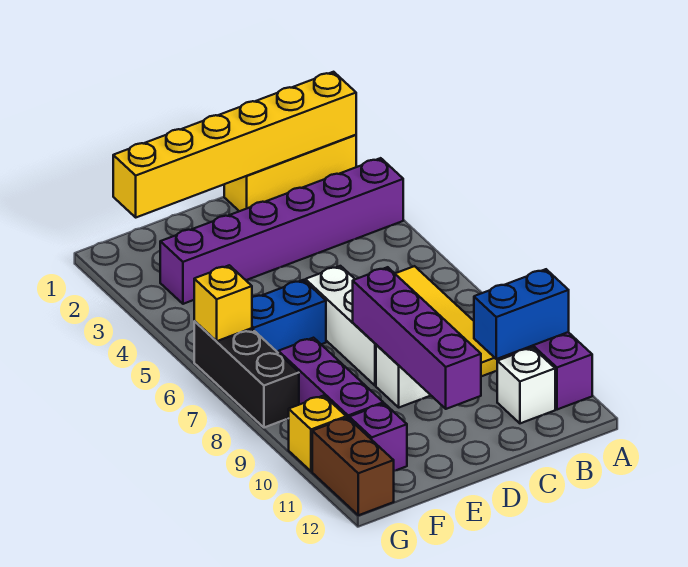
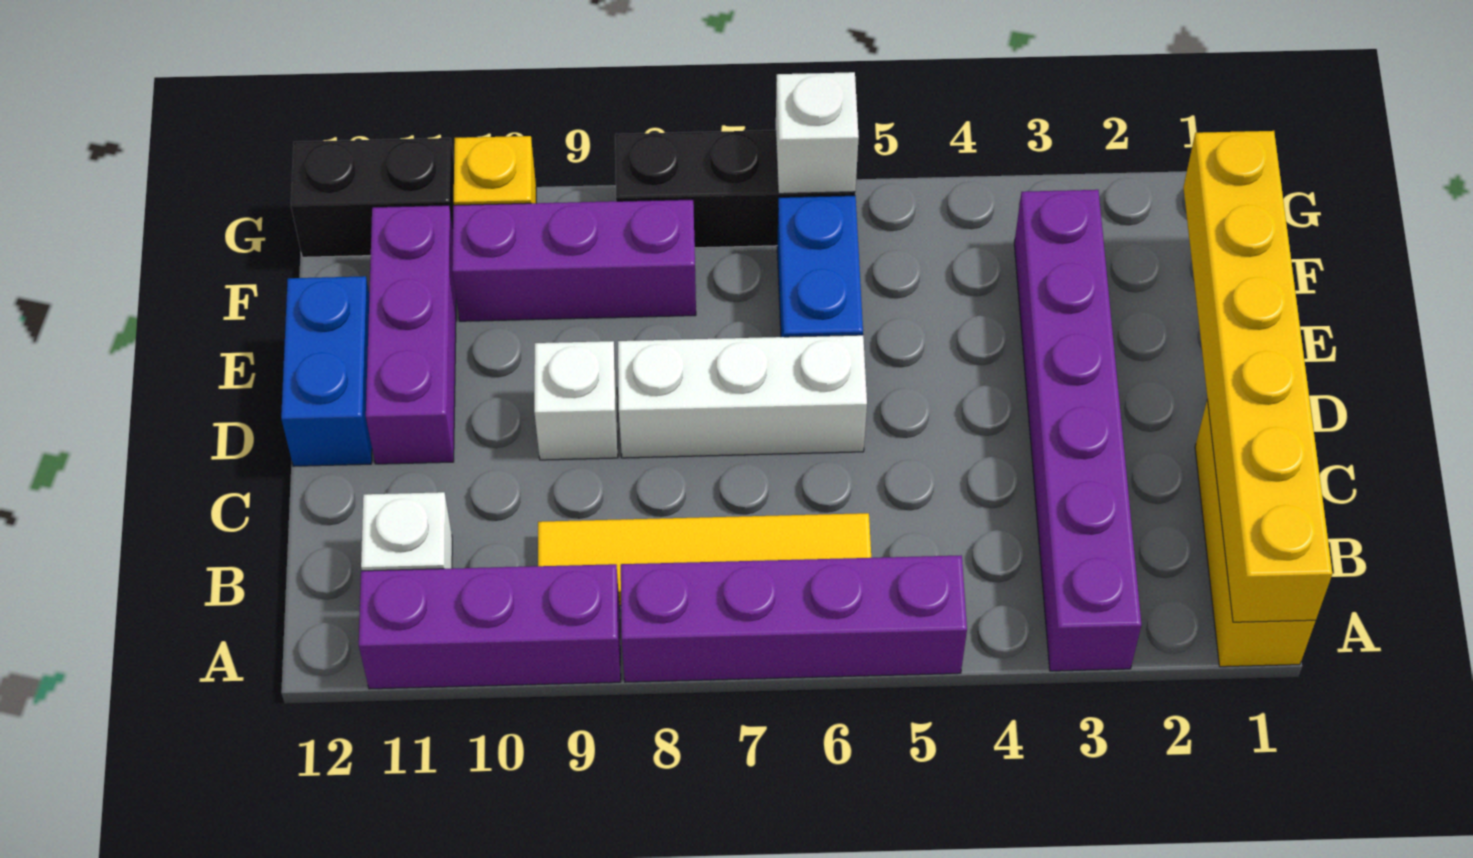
blue brick A10:B10 level 2 -> blue brick D12:E12 level 1
purple brick D8:D11 level 2 -> purple brick A5:A8 level 1
purple brick F11 level 1 -> purple brick D11:F11 level 1
yellow brick G6 level 2 -> white brick G6 level 2
brown brick G11:G12 level 1 -> black brick G11:G12 level 1

